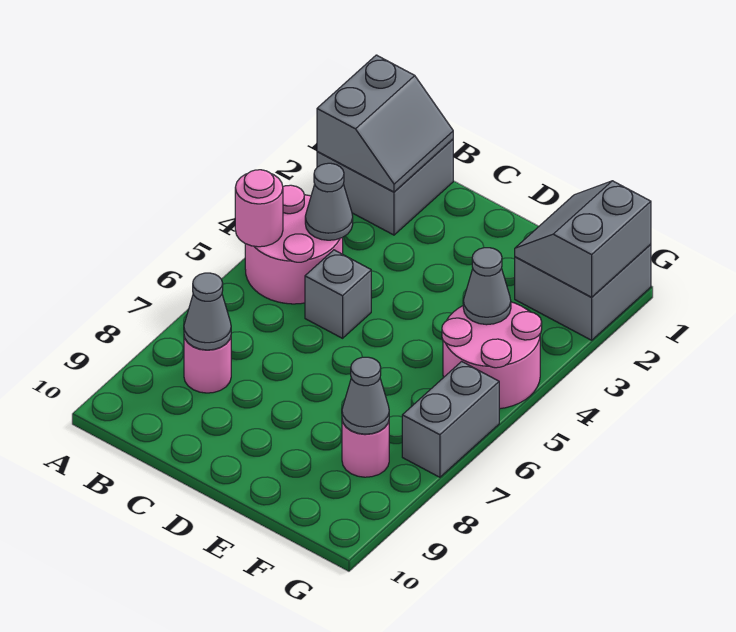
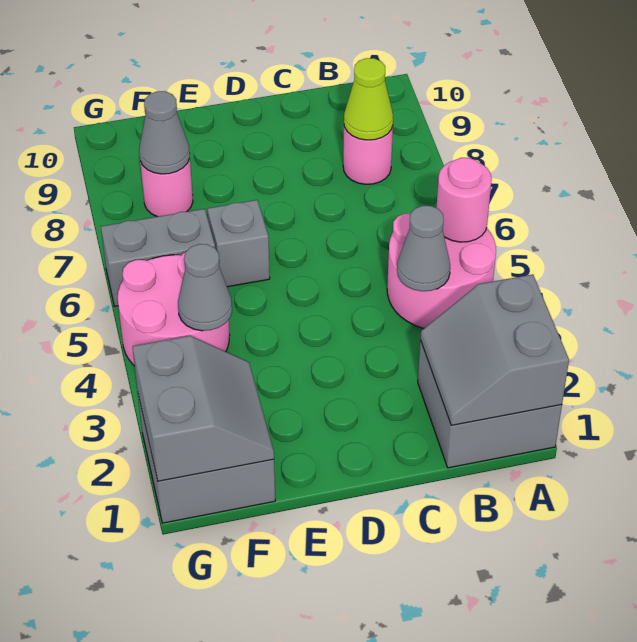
grey cone B8 level 2 -> lime cone B8 level 2
grey brick C5 level 1 -> grey brick E6 level 1
grey brick G6:G7 level 1 -> grey brick F6:G6 level 1

